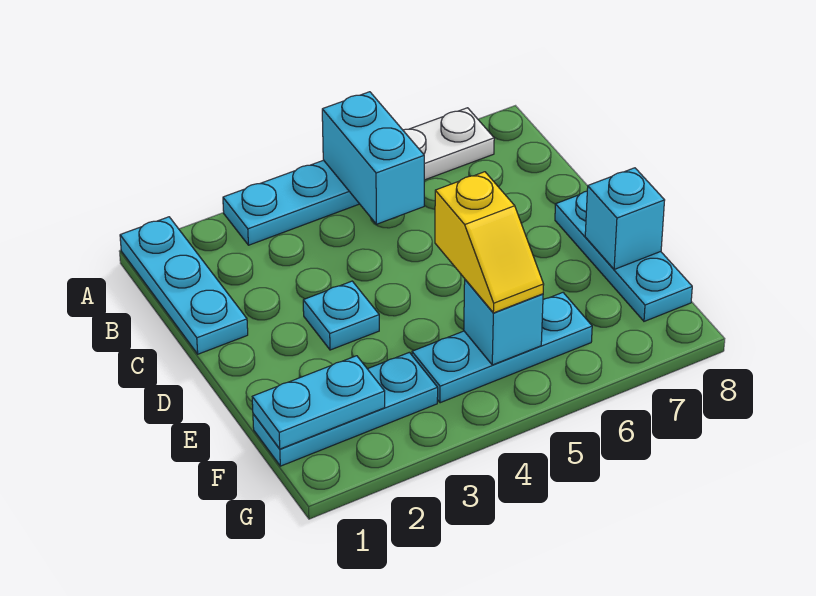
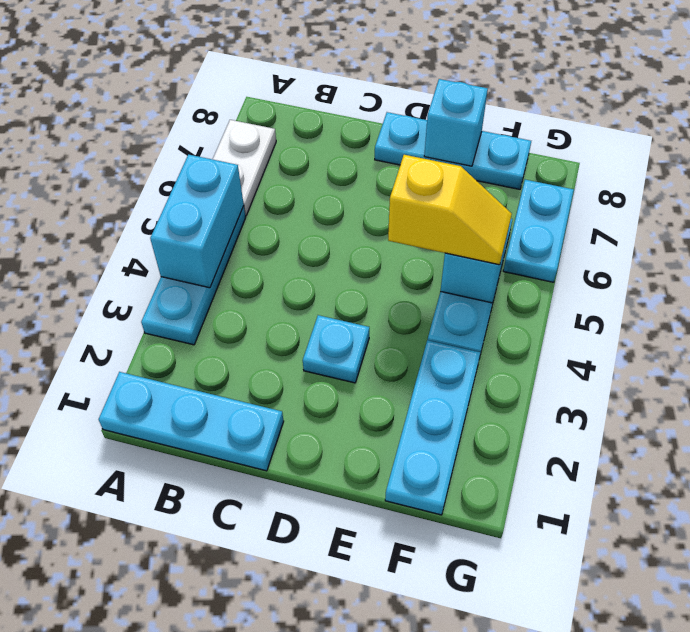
cyan brick A5:B5 level 2 -> cyan brick A4:A5 level 2
cyan plate F1:F2 level 2 -> cyan plate G6:G7 level 1

